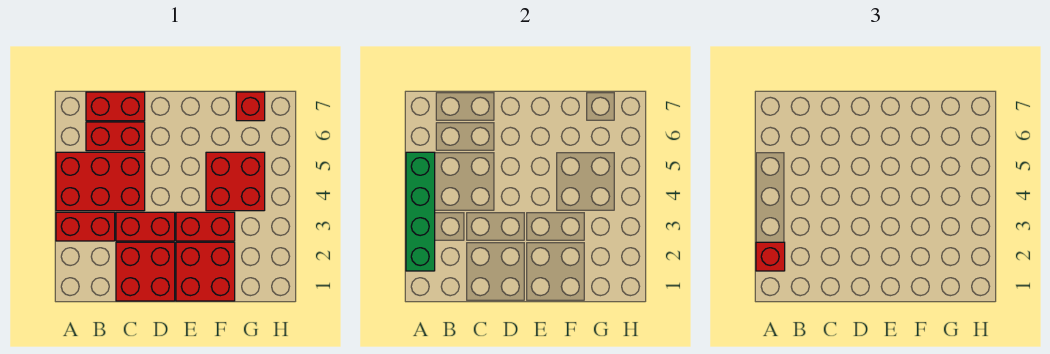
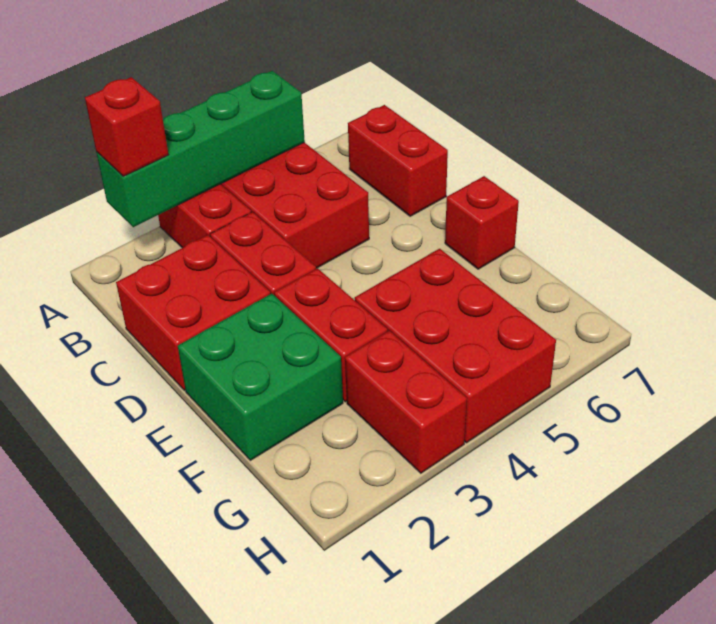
red brick B6:C6 level 1 -> red brick G3:H3 level 1
red brick E1:F2 level 1 -> green brick E1:F2 level 1
red brick F4:G5 level 1 -> red brick F4:H5 level 1
red brick G7 level 1 -> red brick E7 level 1

